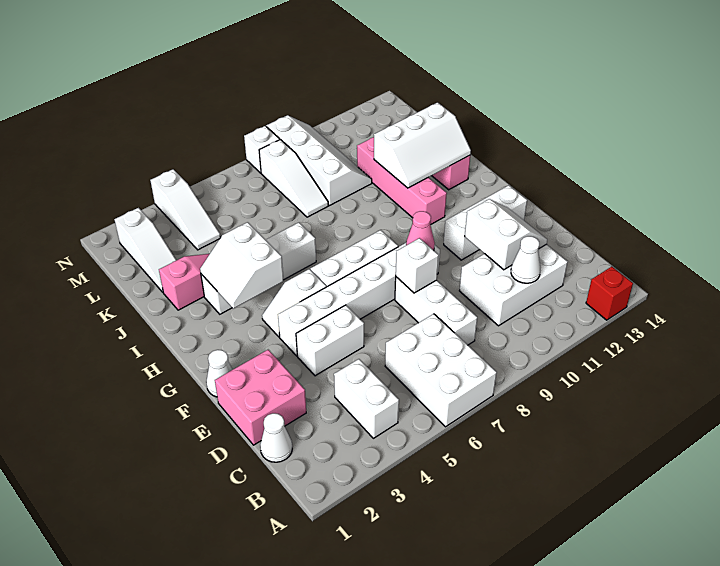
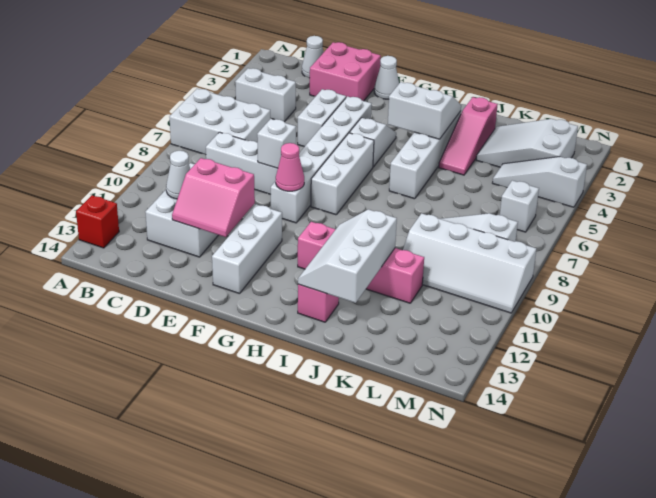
white slope D11:E12 level 2 top 11 -> pink slope D11:E12 level 2 top 11
white slope K2:M2 level 1 top M -> white slope K2:M3 level 1 top M
white brick N8 level 1 -> white brick M6 level 1

